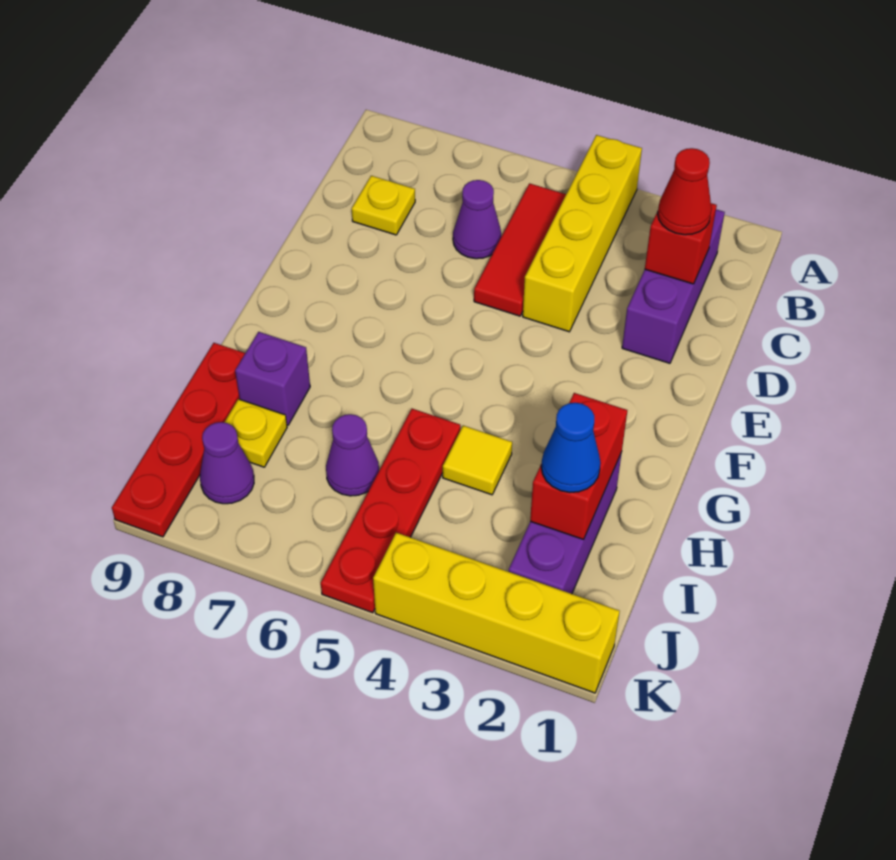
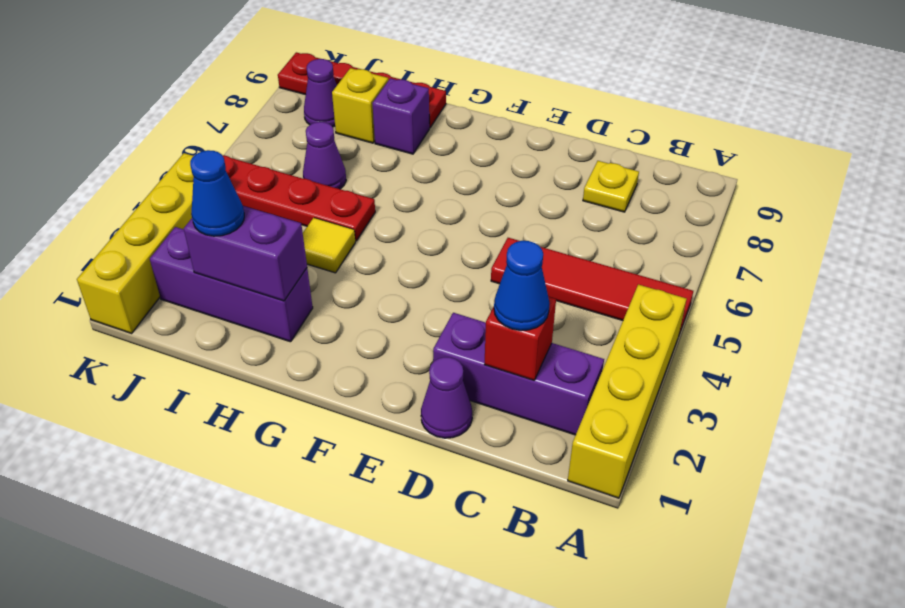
yellow brick A4:D4 level 1 -> yellow brick A1:A4 level 1
red tile B5:D5 level 1 -> red tile A5:D5 level 1
red cone C2 level 3 -> blue cone C2 level 3
purple cone C6 level 1 -> purple cone D1 level 1
red brick H2:I2 level 2 -> purple brick H2:I2 level 2
yellow plate I8 level 1 -> yellow brick I8 level 1

